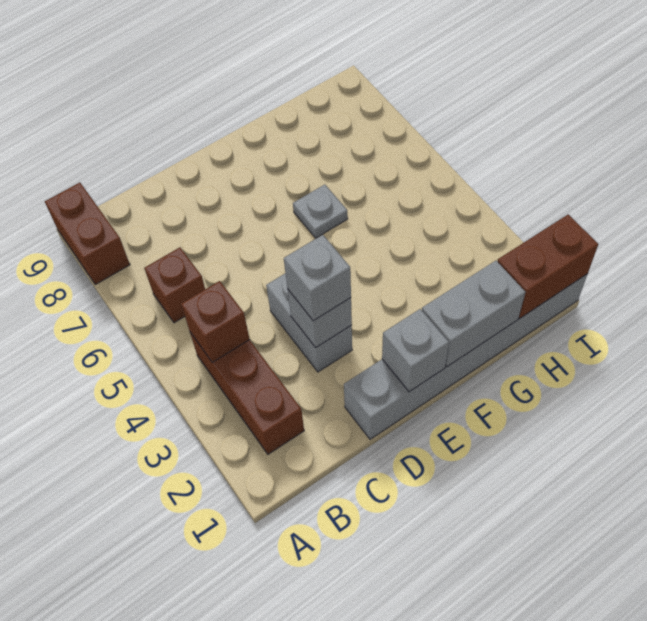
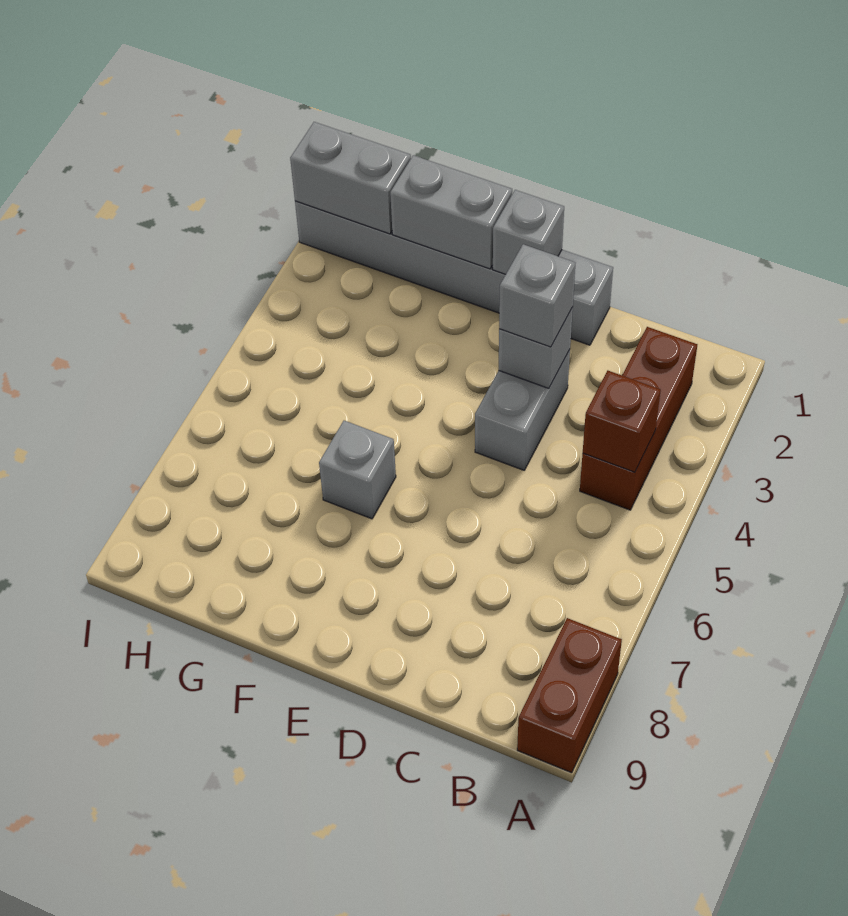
brown brick B6 level 1 -> none
grey plate F6 level 1 -> grey brick F6 level 1
brown brick H1:I1 level 2 -> grey brick H1:I1 level 2

